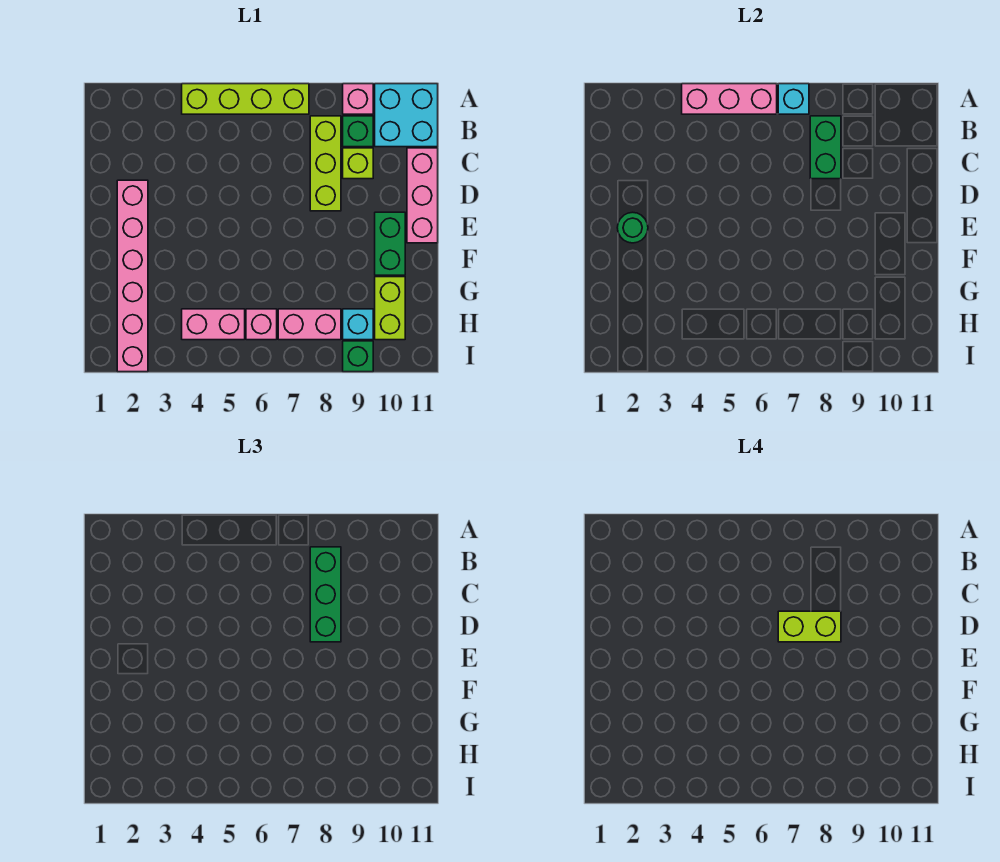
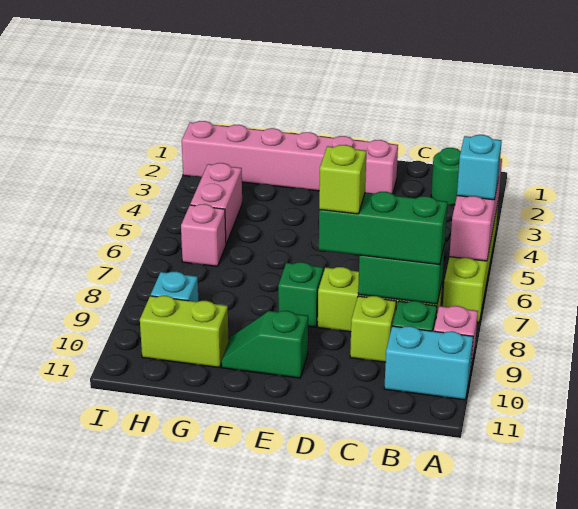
cyan brick A7 level 2 -> cyan brick A5 level 3
cyan brick A10:B11 level 1 -> cyan brick A10:B10 level 1
pink brick C11:E11 level 1 -> none
lime brick D7:D8 level 4 -> lime brick D8 level 4
green round brick E2 level 2 -> green round brick B2 level 1
green brick E10:F10 level 1 -> green slope E10:F10 level 1 top E
pink brick H7:H8 level 1 -> none
green brick I9 level 1 -> green brick E8 level 1

